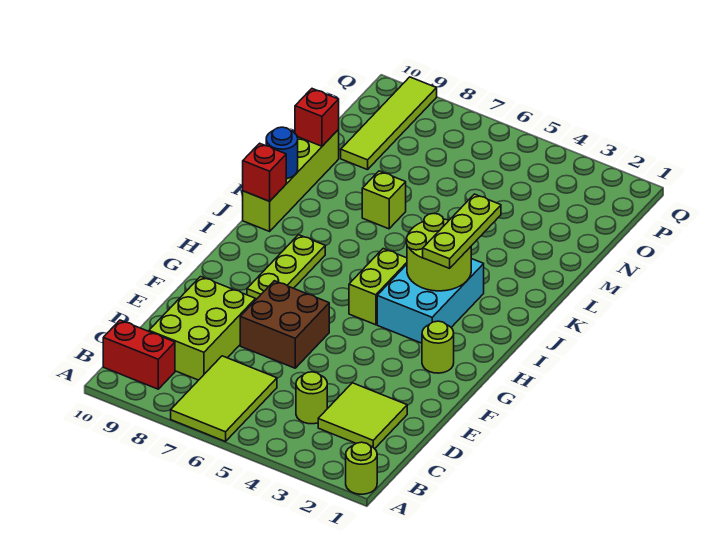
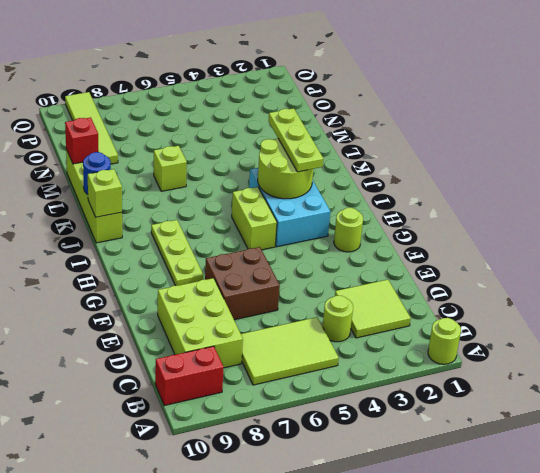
lime tile A6:C7 level 1 -> lime tile B5:C7 level 1
red brick J10 level 2 -> lime brick J10 level 2

